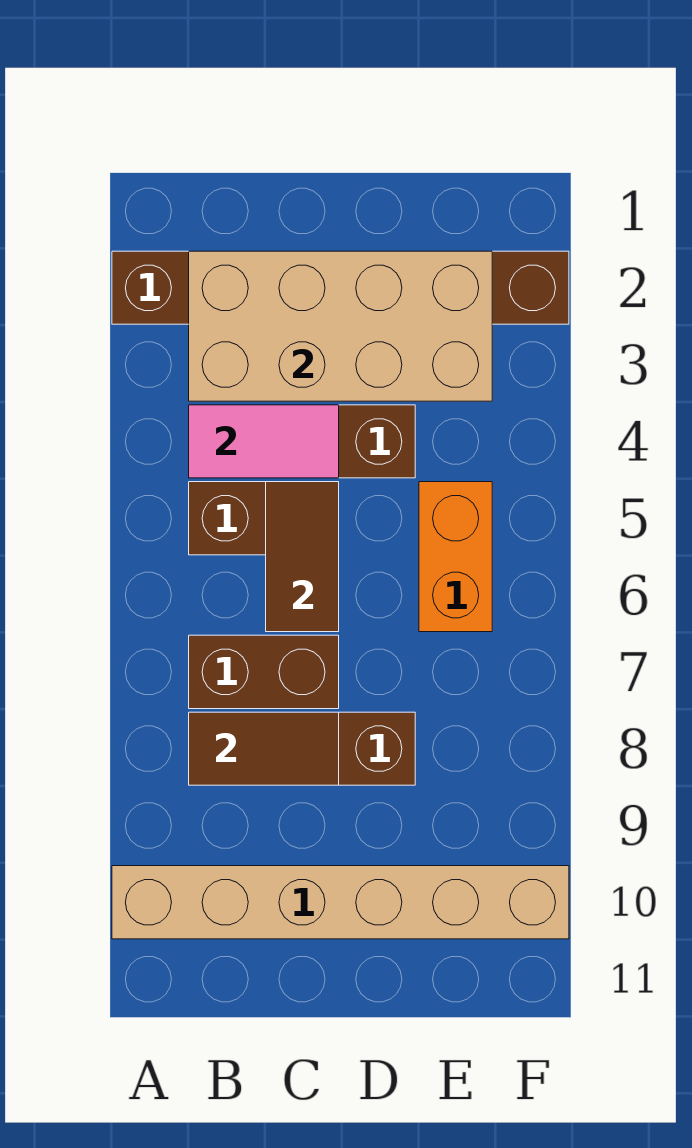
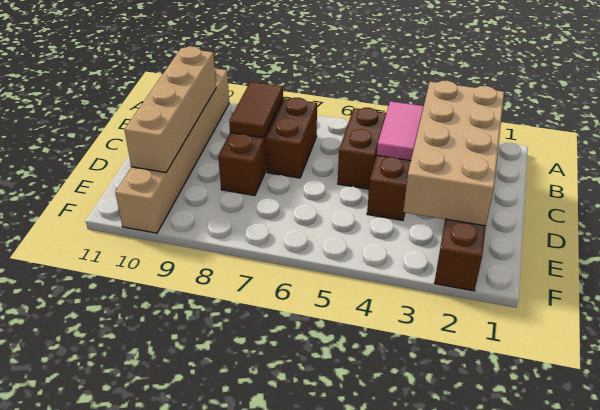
none -> tan brick B10:E10 level 2
brown tile C5:C6 level 2 -> none
orange brick E5:E6 level 1 -> none

